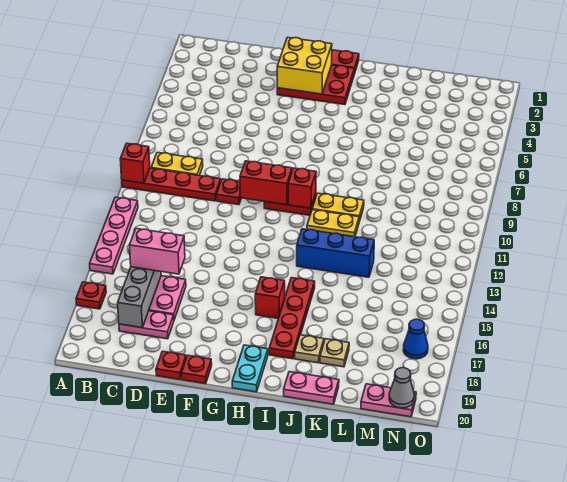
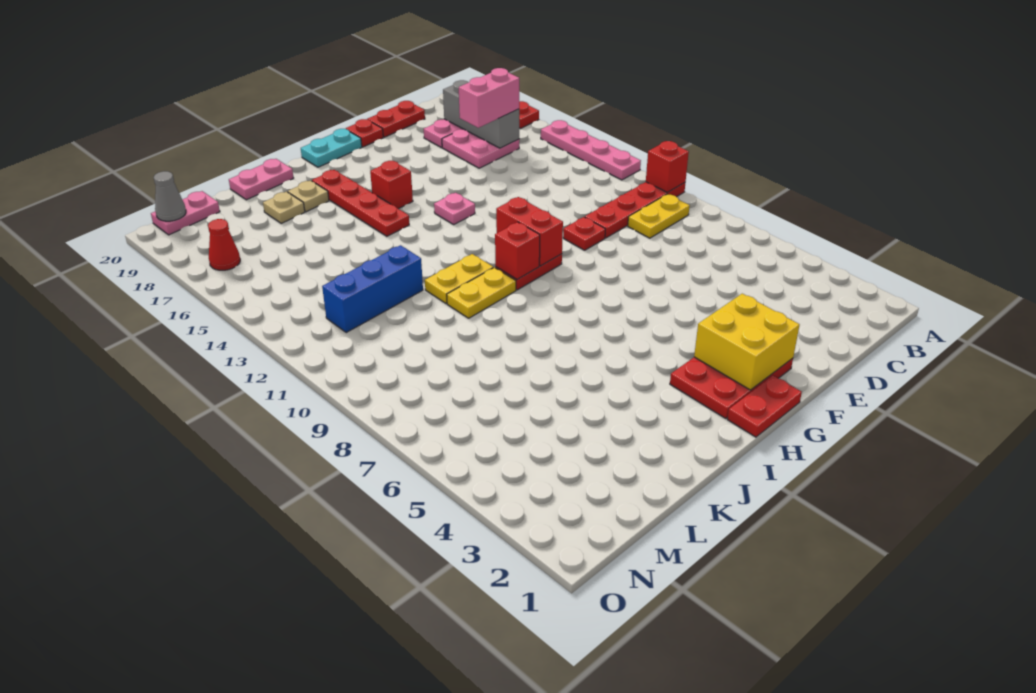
red plate E20 level 1 -> red plate D20:E20 level 1
red brick F10:G10 level 2 -> red brick G10:G11 level 2
none -> pink plate G14 level 1
cyan plate H19:H20 level 1 -> cyan plate G20:H20 level 1
blue brick I13:K13 level 1 -> blue brick K12:M12 level 1
blue cone N17 level 1 -> red cone N17 level 1

